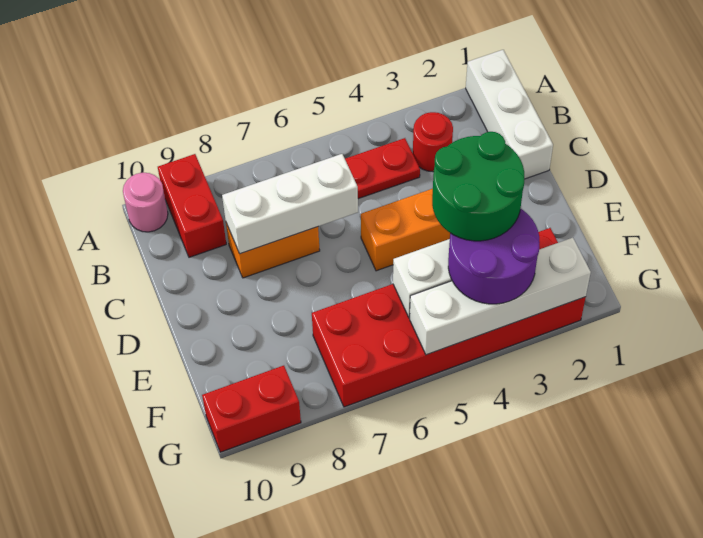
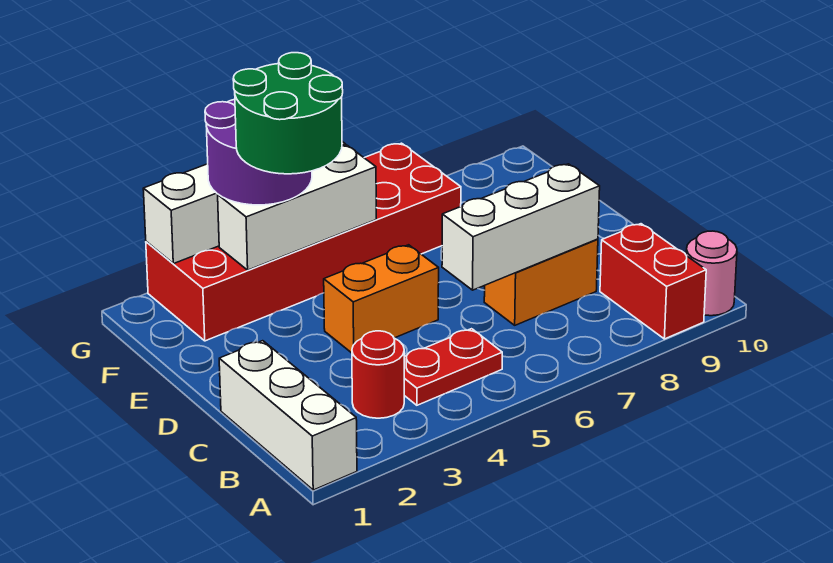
red brick G9:G10 level 1 -> none

